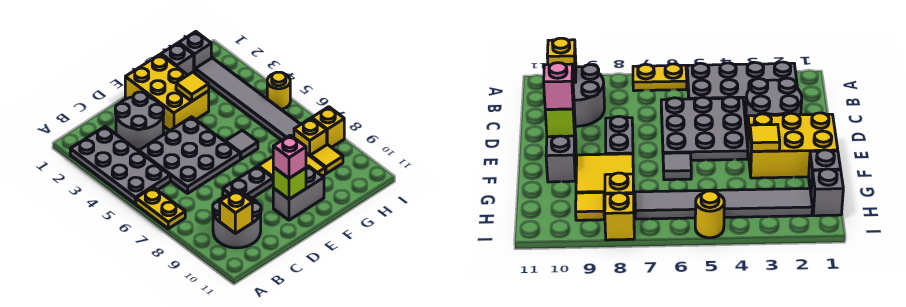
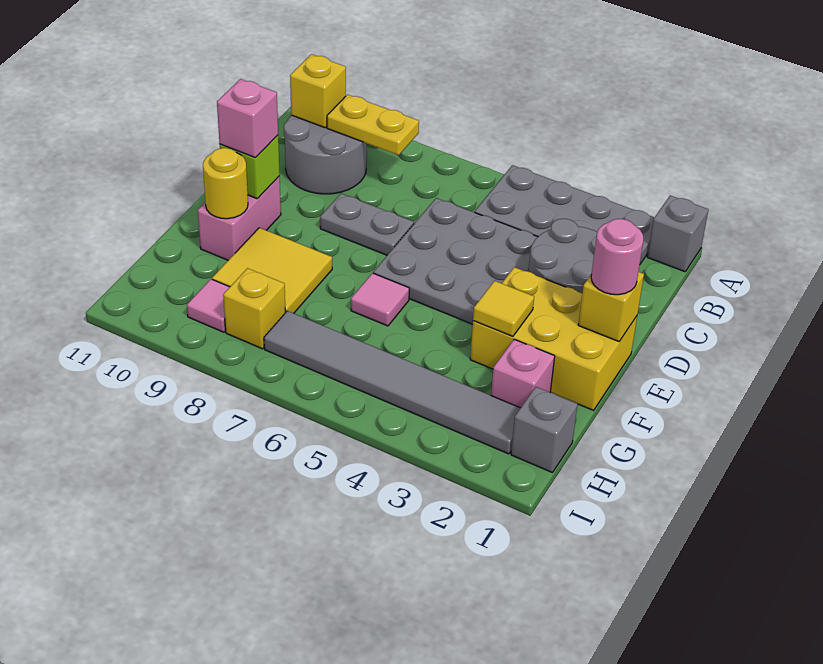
yellow plate A6:A7 level 1 -> yellow plate B8:B9 level 2
grey plate D8:E8 level 1 -> grey plate D7:D8 level 1
none -> pink round brick E1 level 3
grey brick E10:F10 level 1 -> pink brick E10:F10 level 1
grey tile F6 level 1 -> pink tile F6 level 1
grey brick G1 level 1 -> grey brick A1 level 1
none -> pink brick G2 level 1
yellow tile H9 level 1 -> pink tile H9 level 1
yellow round brick I5 level 1 -> yellow round brick F10 level 2
yellow brick I8 level 1 -> yellow brick E1 level 2

